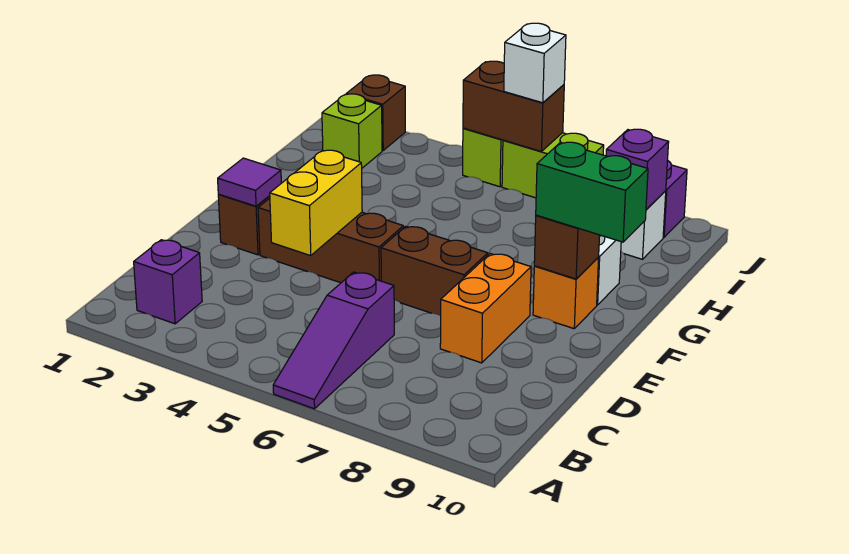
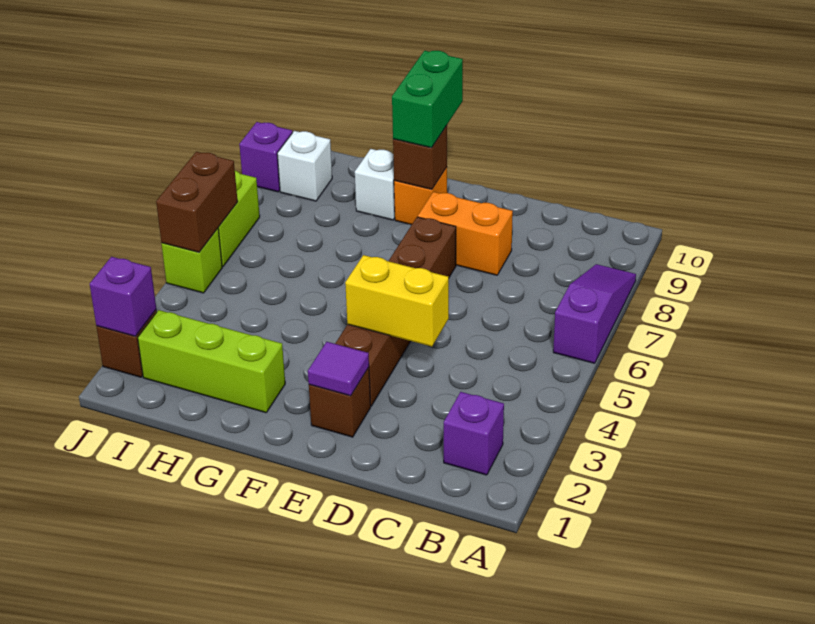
purple slope A6:C6 level 1 top C -> purple slope A6:A8 level 1 top 6
lime brick I2 level 1 -> lime brick G2:I2 level 1
purple brick I9 level 2 -> purple brick J2 level 2
white brick J6 level 3 -> none

